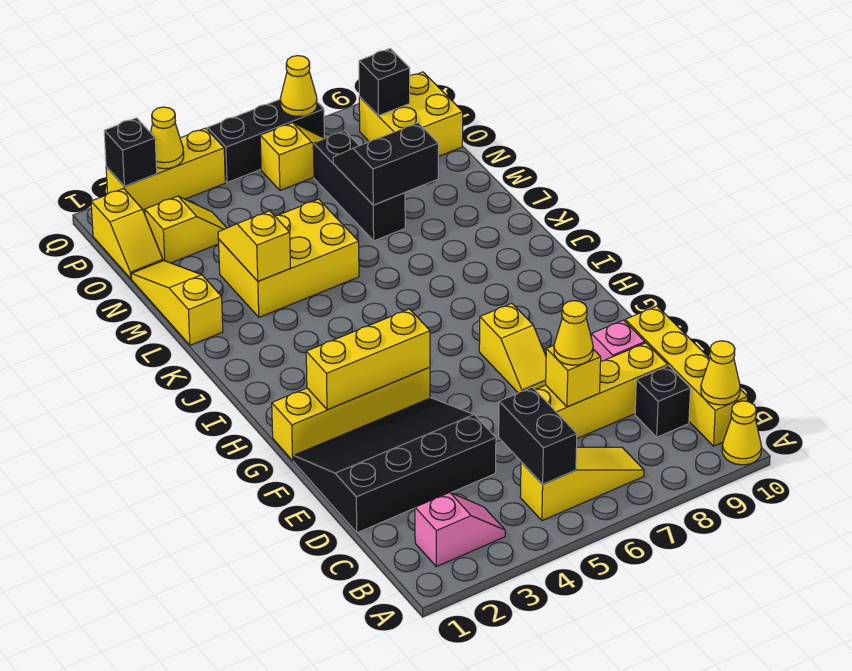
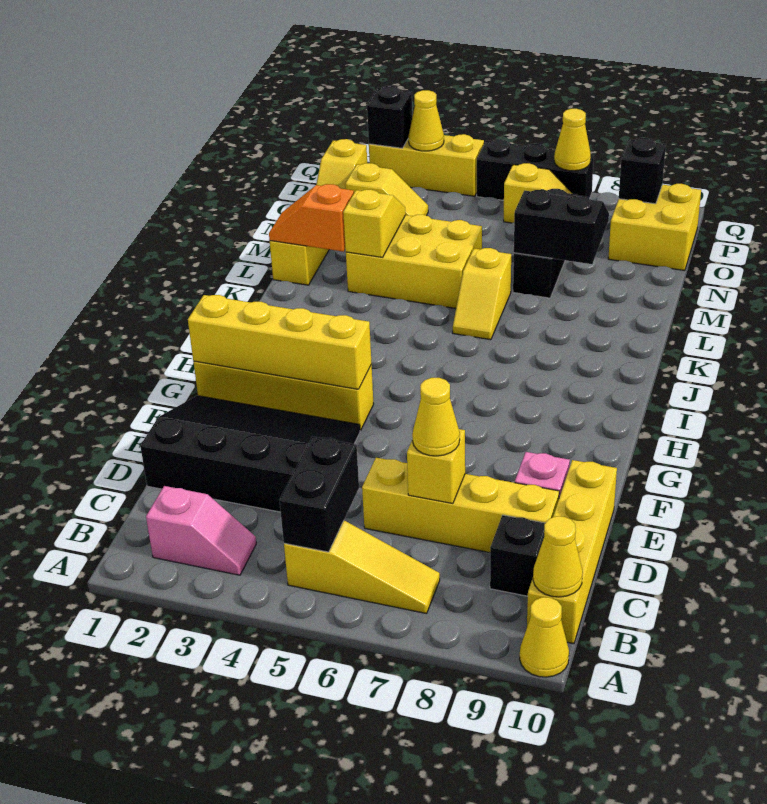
yellow slope F7:G7 level 1 top G -> yellow slope K6:L6 level 1 top L
yellow brick G2:G4 level 2 -> yellow brick G1:G4 level 2
none -> orange slope L1:L2 level 2 top 2

